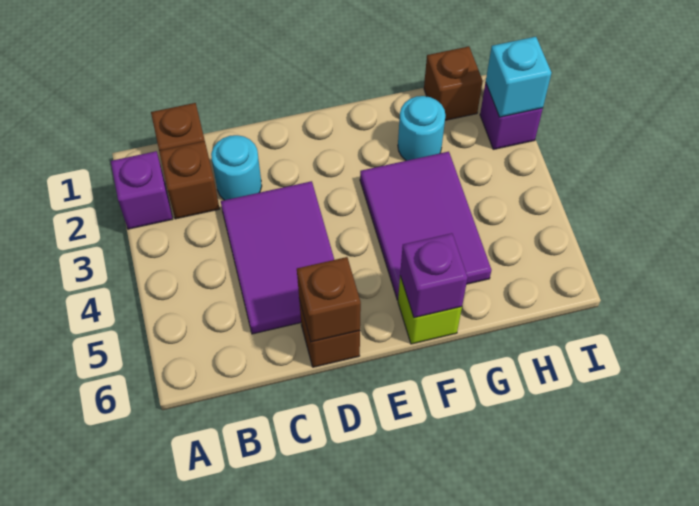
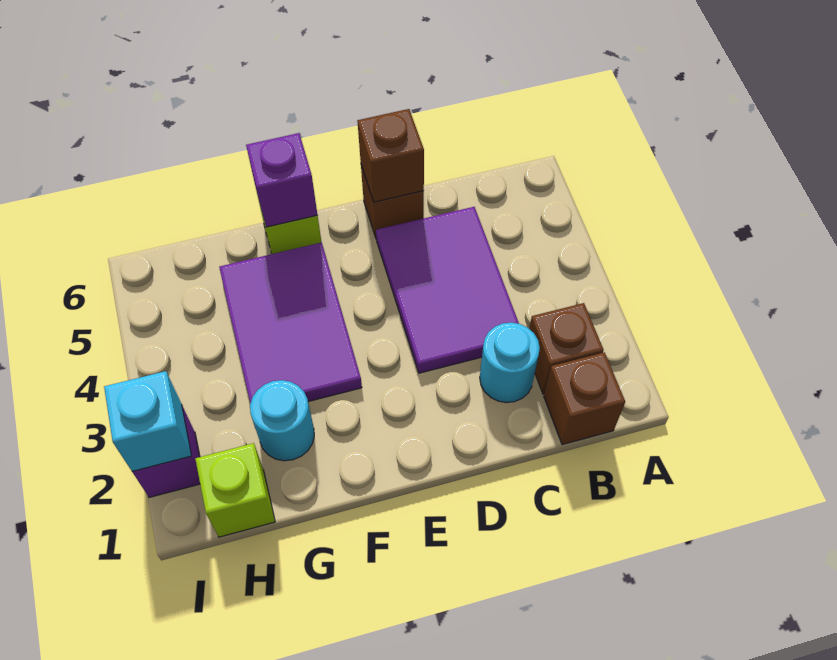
purple brick A2 level 1 -> none
brown brick H1 level 1 -> lime brick H1 level 1

